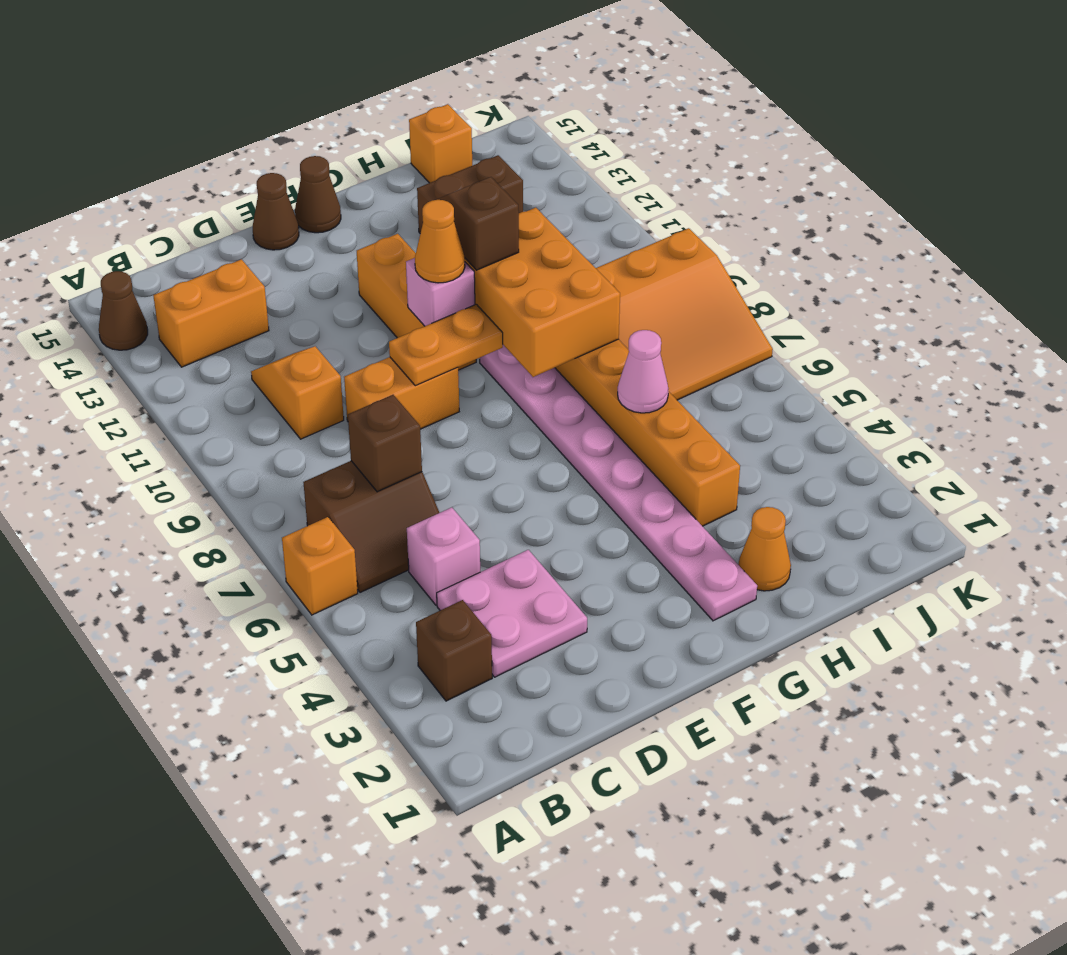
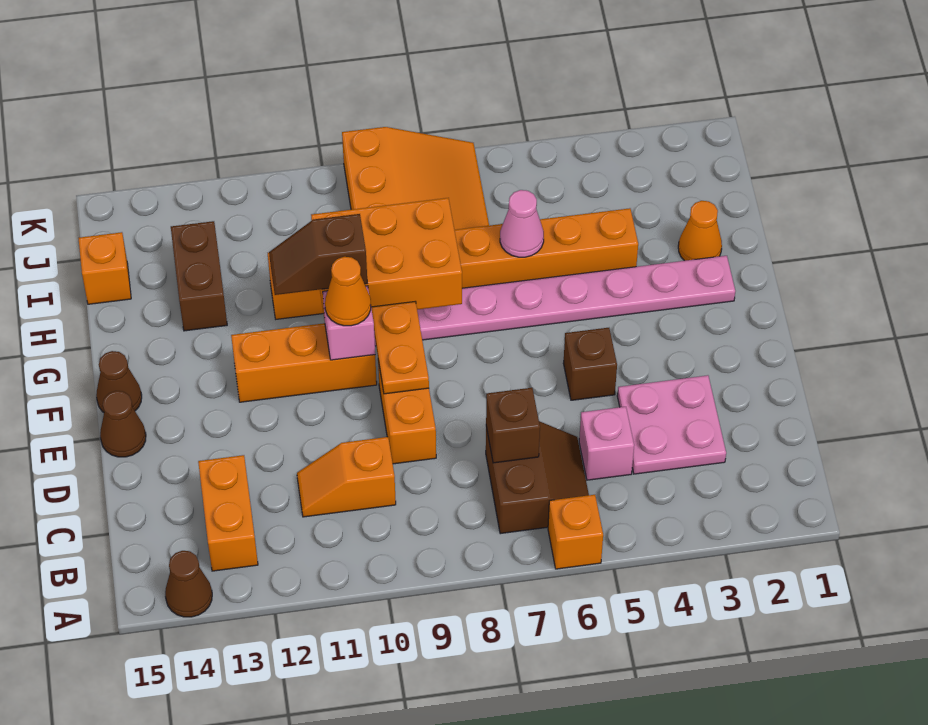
brown brick B3 level 1 -> brown brick E5 level 1

